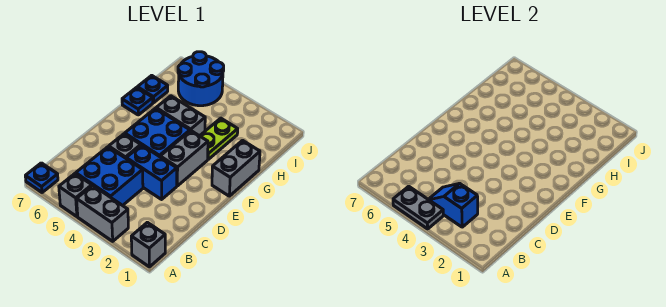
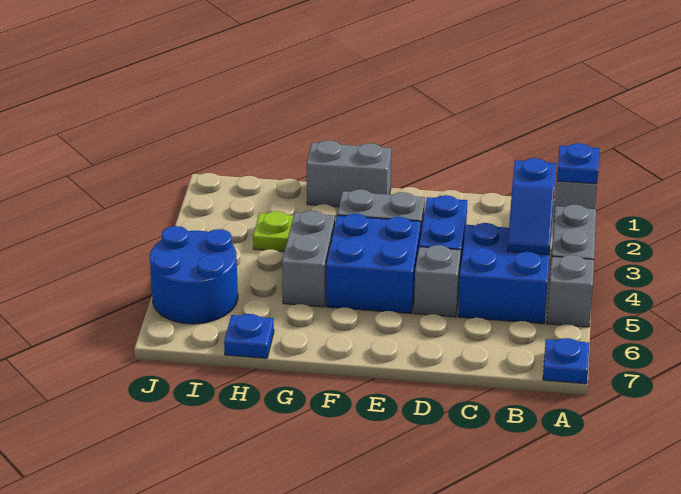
grey plate A4:A5 level 2 -> none
blue plate G7 level 1 -> blue plate A1 level 2

